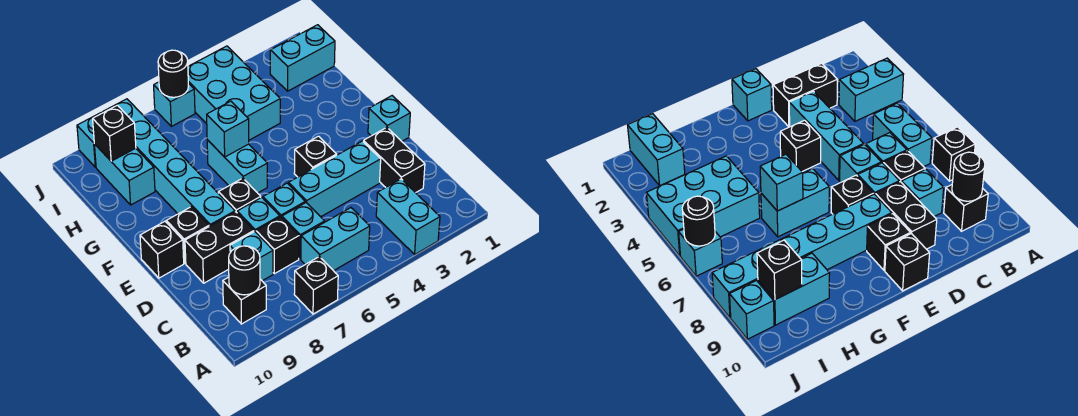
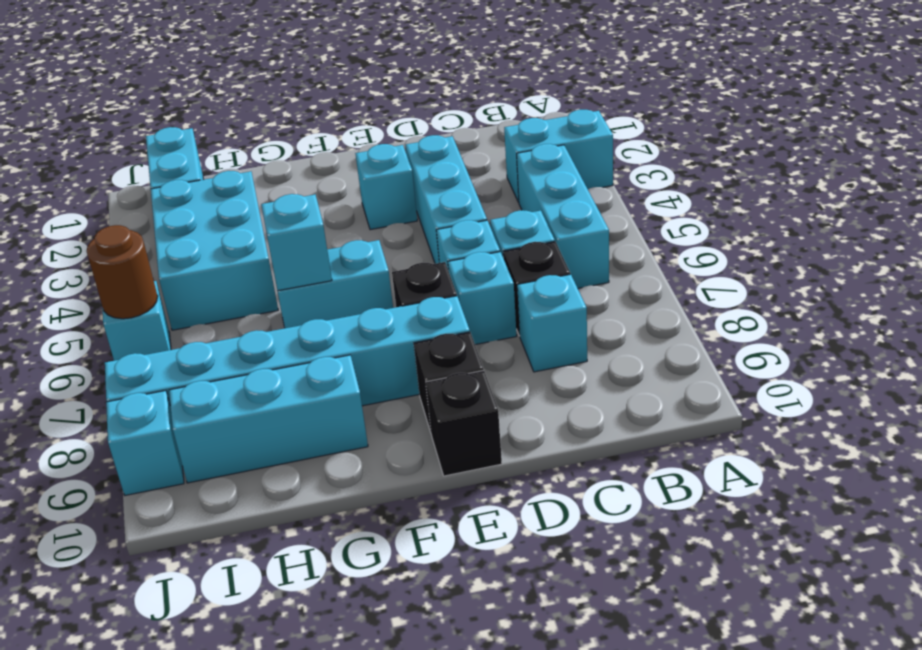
black brick A7 level 1 -> none
cyan brick B5:B6 level 1 -> cyan brick B4:B6 level 1
black brick B9 level 1 -> none
black round brick B9 level 2 -> none
black brick C2:D2 level 1 -> none
black brick D8:D9 level 1 -> none
cyan brick E1 level 1 -> cyan brick E3 level 1
black brick E4 level 1 -> none
cyan brick H4:J5 level 1 -> cyan brick H3:I5 level 1
cyan brick H9:I9 level 1 -> cyan brick G9:I9 level 1
black brick I9 level 2 -> none
black round brick J6 level 2 -> brown round brick J6 level 2

